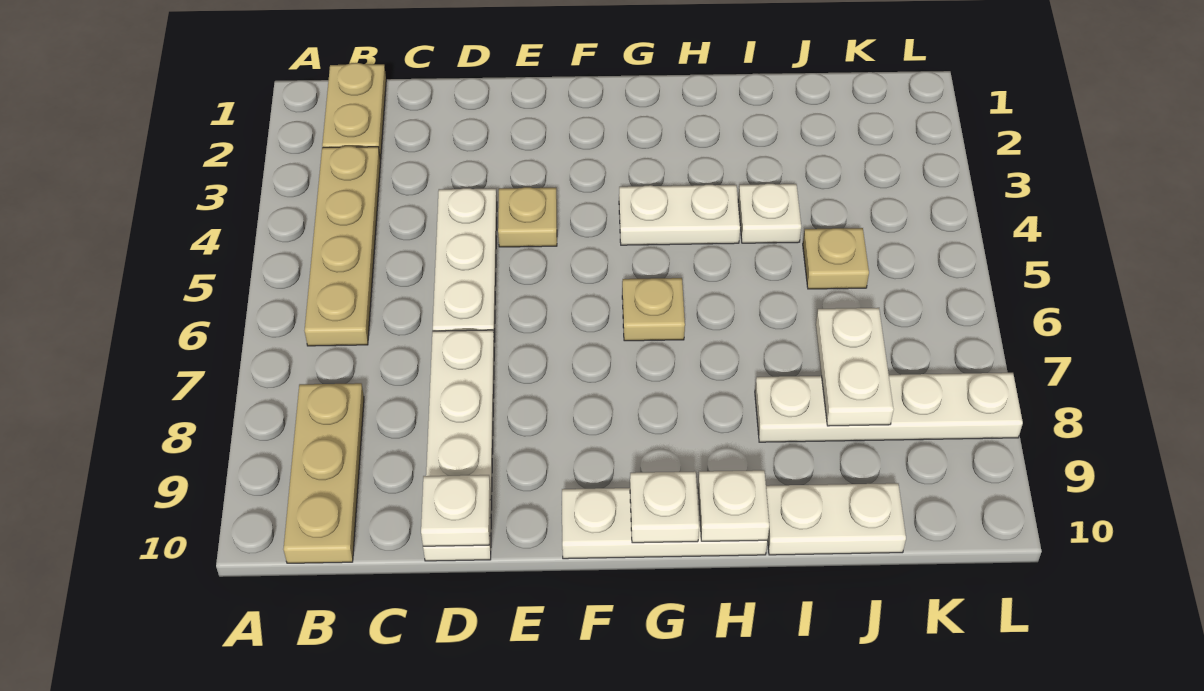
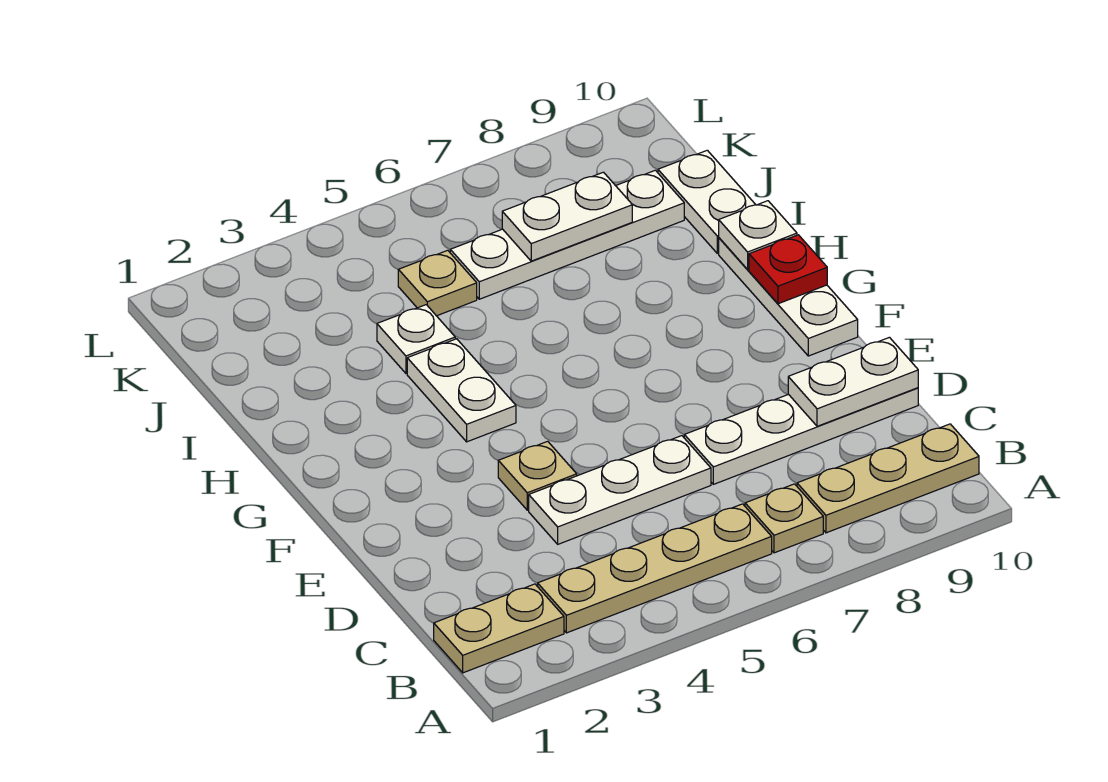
white plate D10 level 2 -> white plate D9:D10 level 2
tan plate G6 level 1 -> tan plate B7 level 1
white plate G10 level 2 -> red plate G10 level 2
white plate I8:L8 level 1 -> white plate J6:J9 level 1

